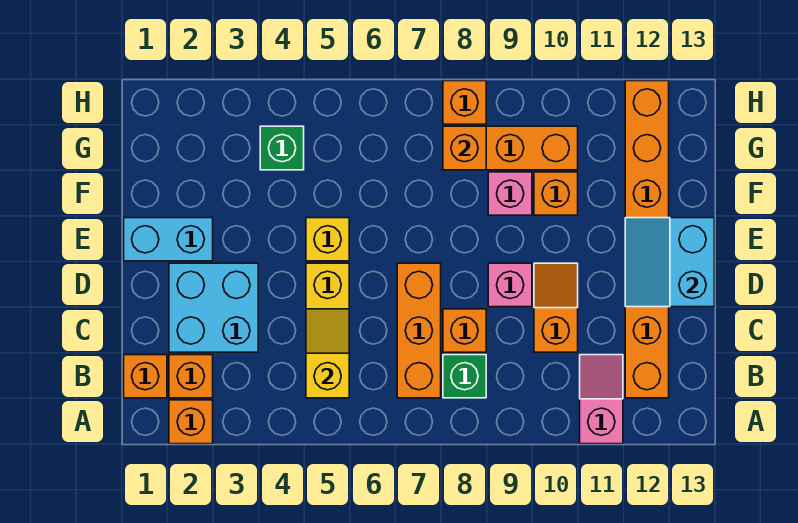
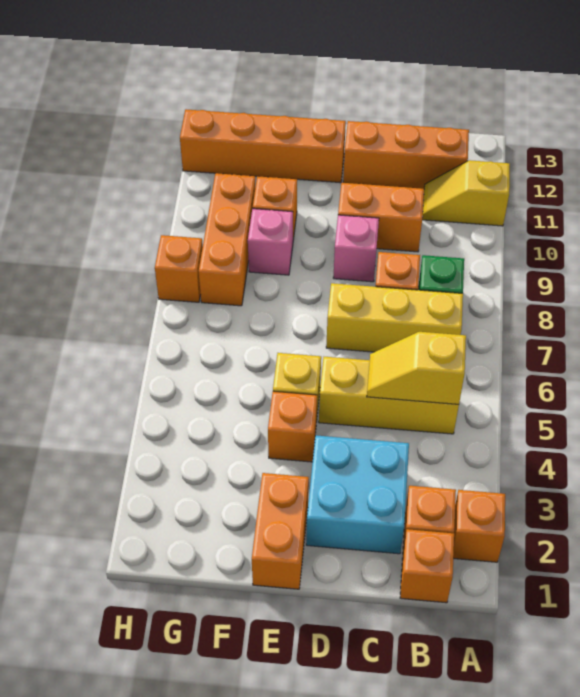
pink slope A11:B11 level 1 top A -> yellow slope A11:B11 level 1 top A
orange brick B7:D7 level 1 -> yellow brick B7:D7 level 1
orange slope C10:D10 level 1 top C -> orange brick C10:D10 level 1
cyan slope D12:E13 level 2 top 13 -> none
cyan brick E1:E2 level 1 -> orange brick E1:E2 level 1
green brick G4 level 1 -> none
orange brick G8 level 2 -> orange brick E4 level 1

